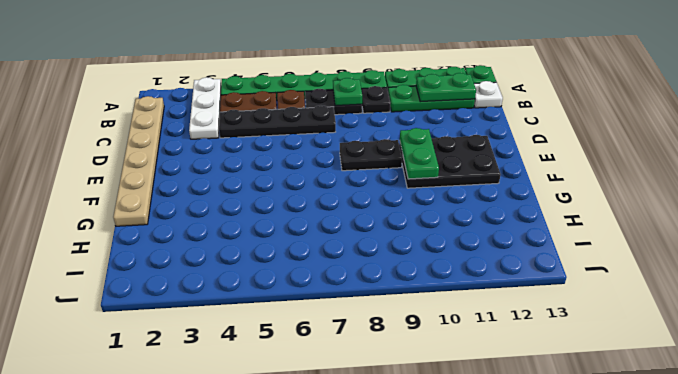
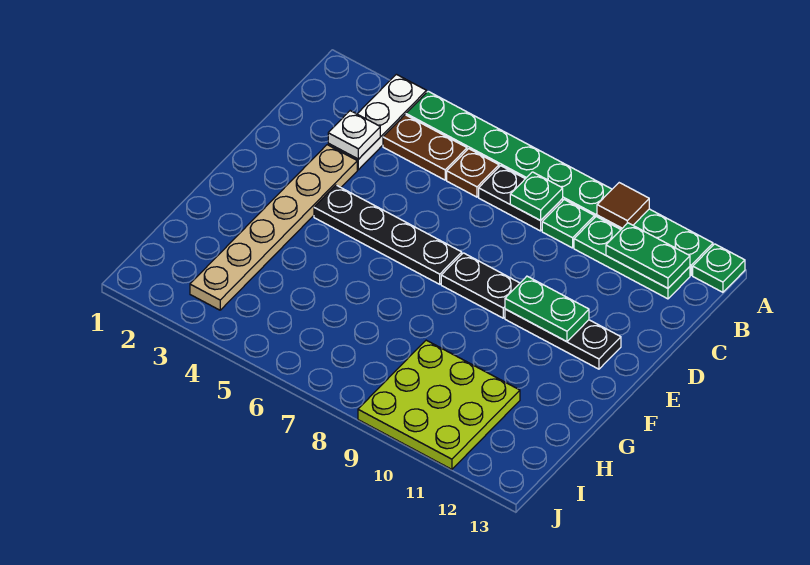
none -> brown tile A10 level 2
tan plate B1:G1 level 1 -> tan plate D3:I3 level 1
black plate B9 level 1 -> green plate B9 level 1
white plate B13 level 1 -> white plate C3 level 2
black plate C4:C7 level 1 -> black plate E4:E7 level 1
black plate E10:F12 level 1 -> black plate E10:E12 level 1
green plate E10:F10 level 2 -> green plate E10:E11 level 2
none -> lime plate H9:J11 level 1

